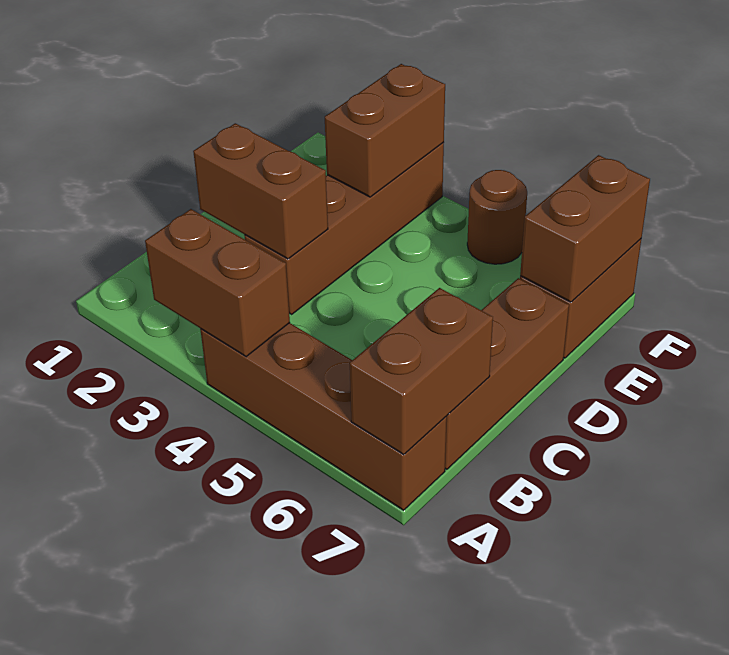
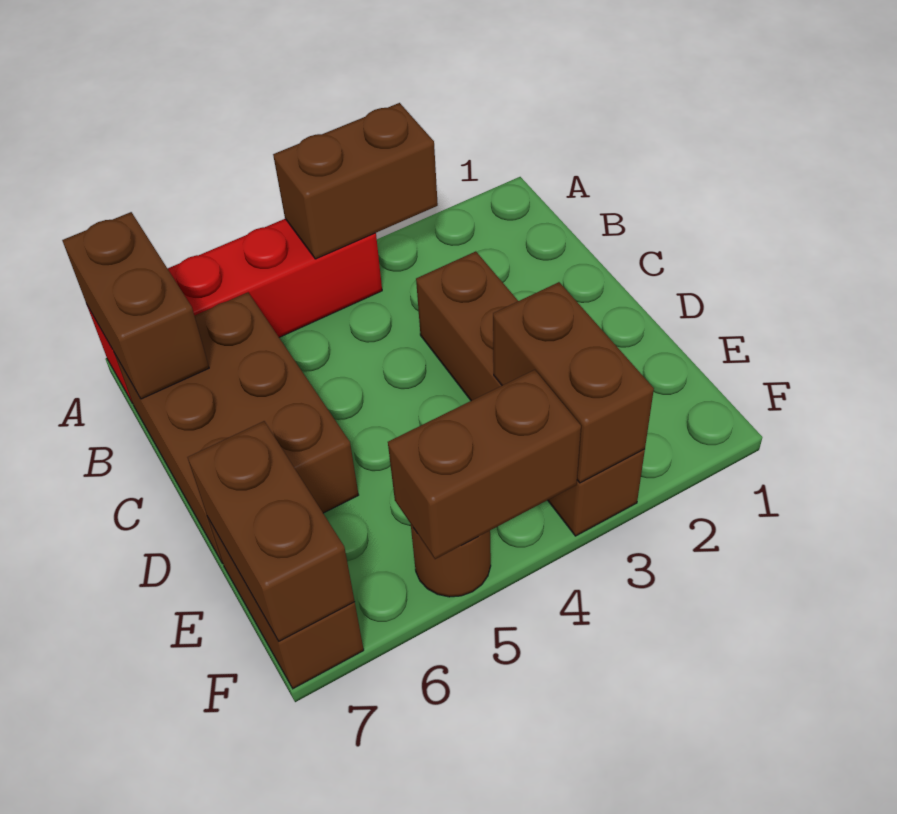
brown brick A4:A7 level 1 -> red brick A4:A7 level 1
brown brick B7:D7 level 1 -> brown brick B6:D7 level 1
brown brick C2:C3 level 2 -> brown brick F4:F5 level 2

